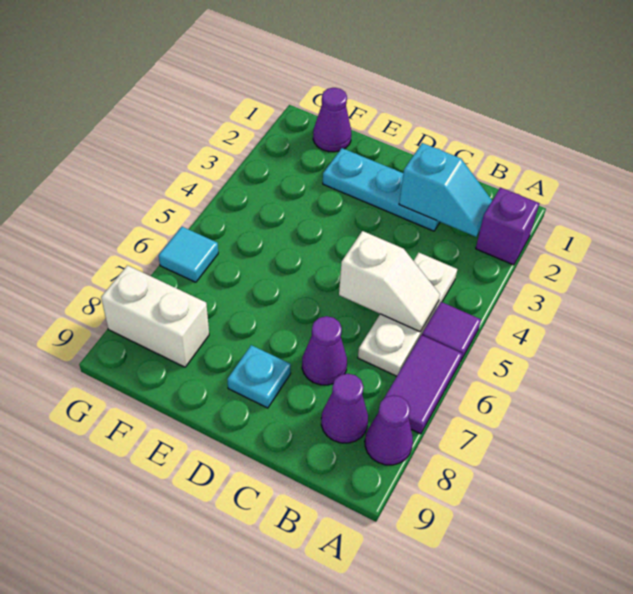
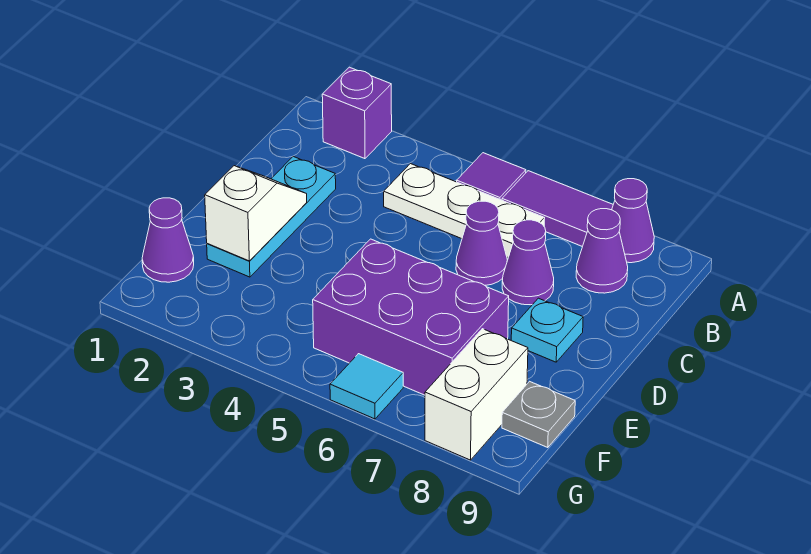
cyan slope B2:C2 level 2 top C -> none
white slope B5:C5 level 2 top C -> white slope D2:E2 level 2 top E
none -> purple cone C6 level 1
none -> purple brick E5:F7 level 1
none -> grey plate F9 level 1

